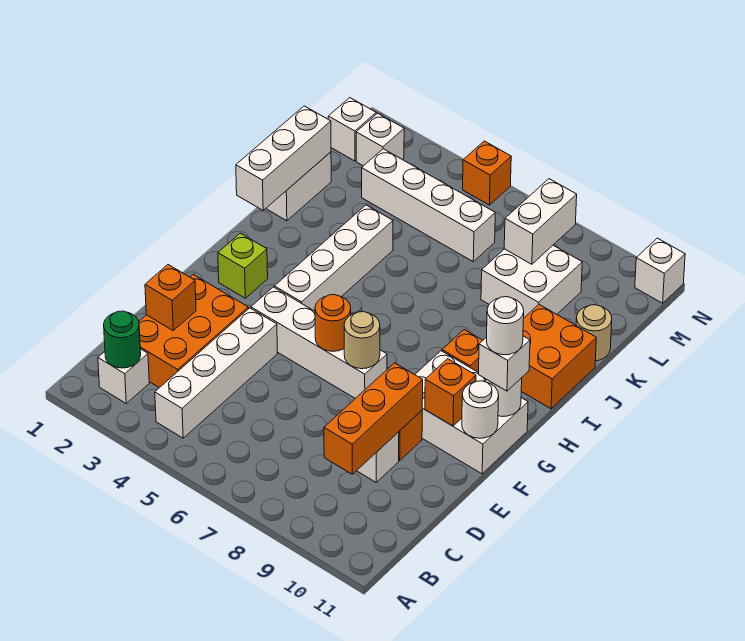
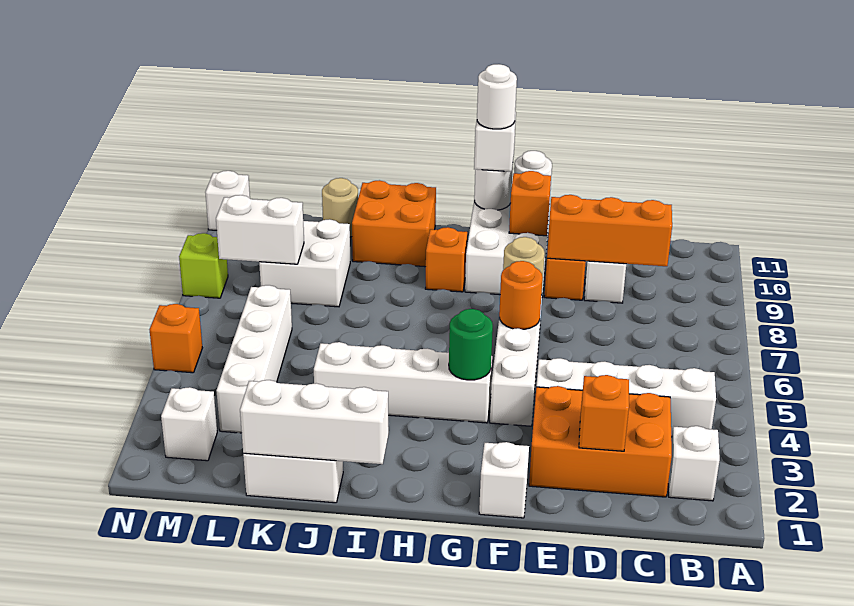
green round brick B2 level 2 -> green round brick G4 level 2
lime brick G2 level 1 -> lime brick N8 level 1
white brick M1 level 1 -> white brick F1 level 1

